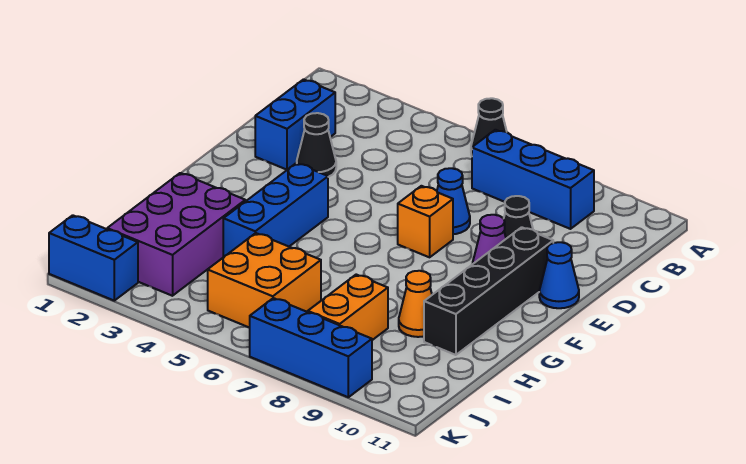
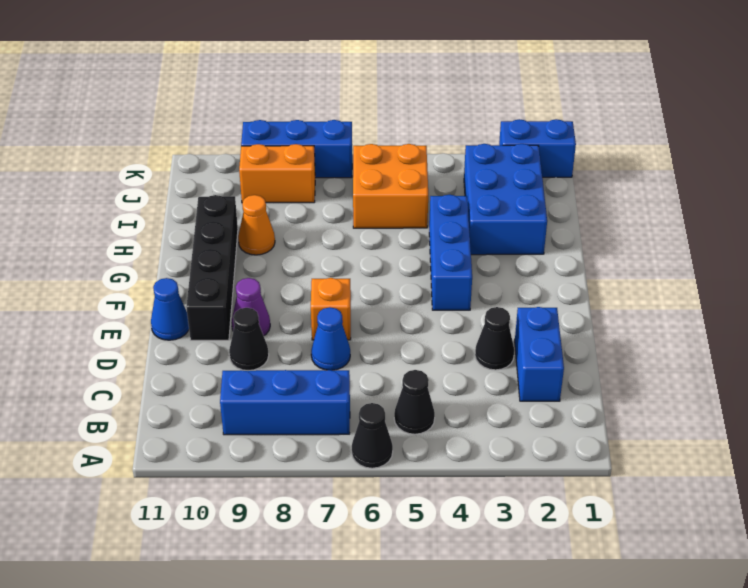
none -> black cone B5 level 1
purple brick H2:J3 level 1 -> blue brick H2:J3 level 1
orange brick I8:J8 level 1 -> orange brick J8:J9 level 1

